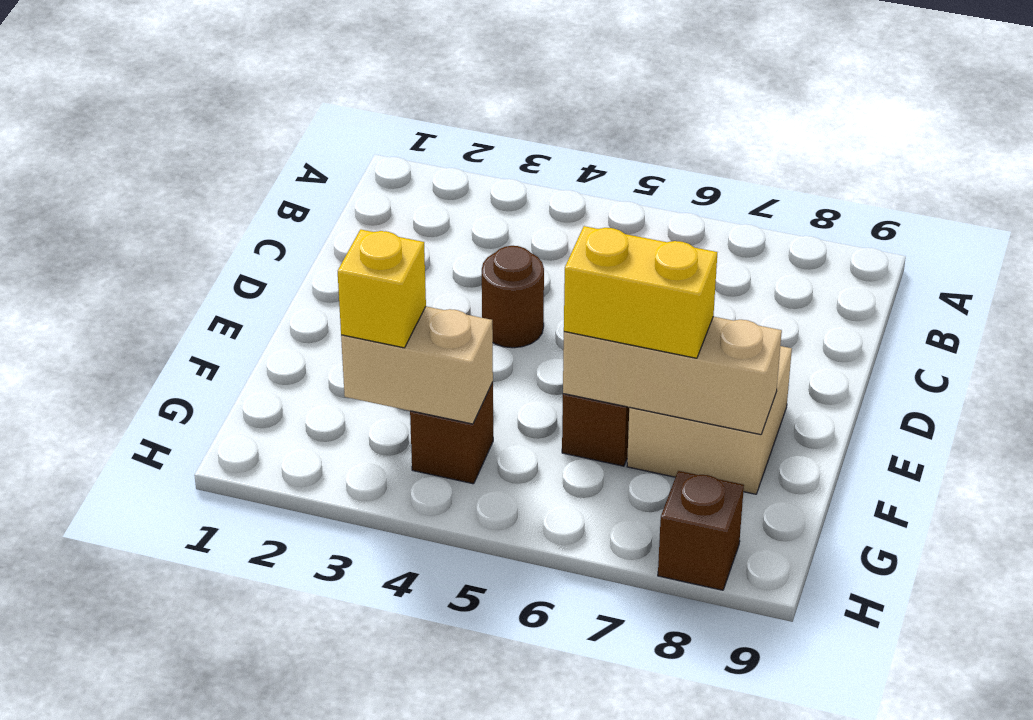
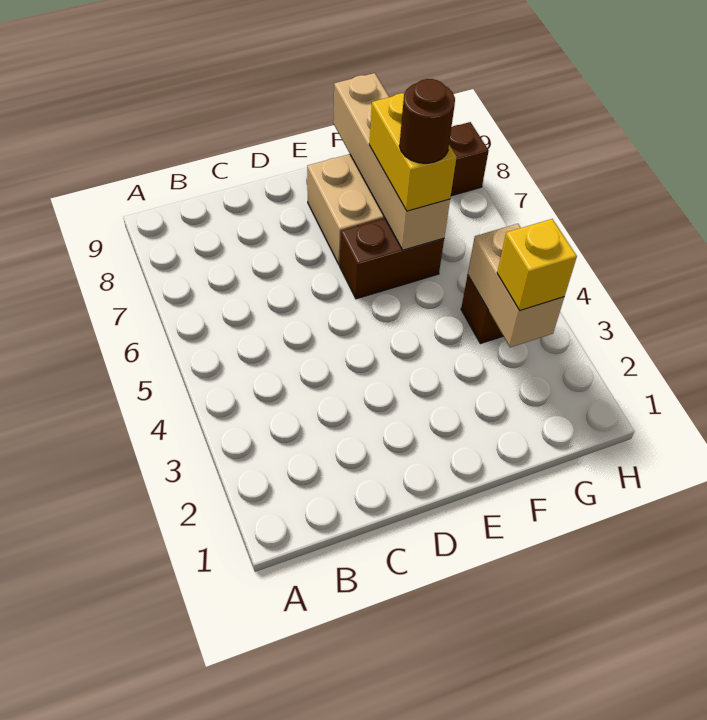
brown round brick D4 level 1 -> brown round brick F6 level 4
tan brick F6:F8 level 2 -> tan brick F6:F9 level 2

